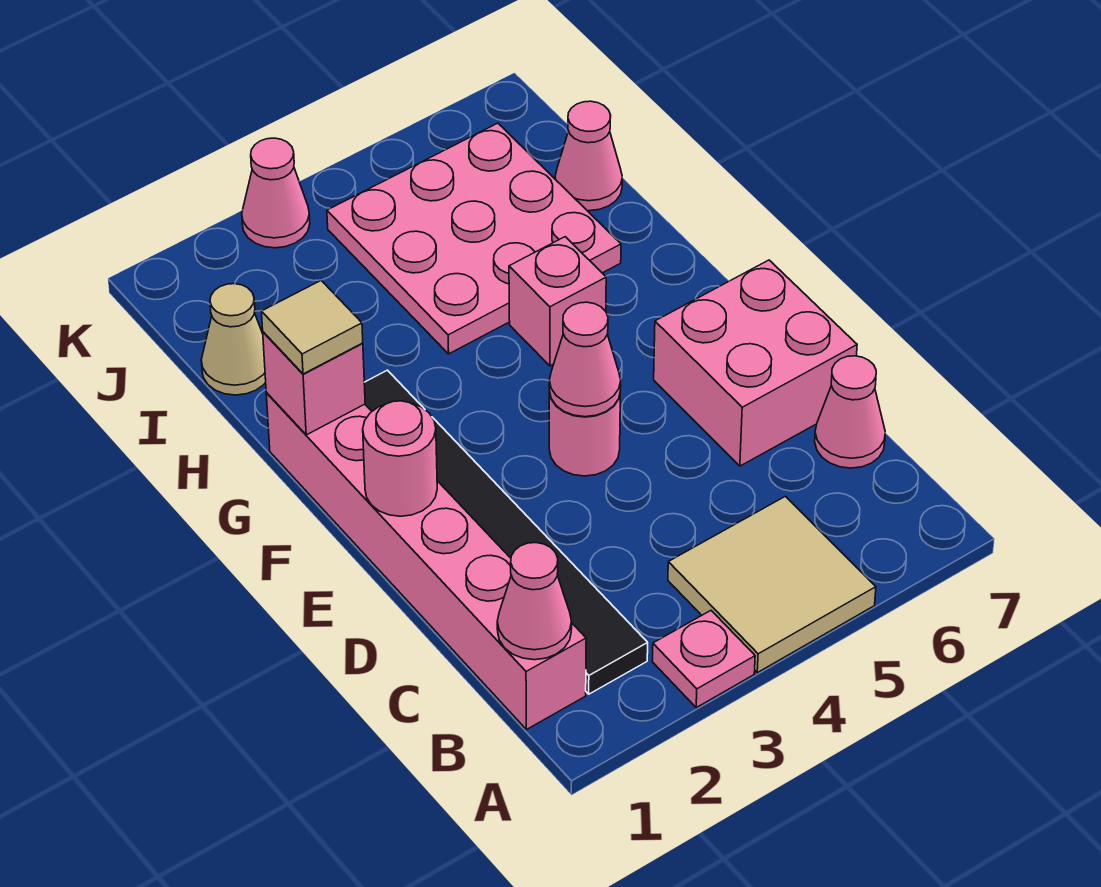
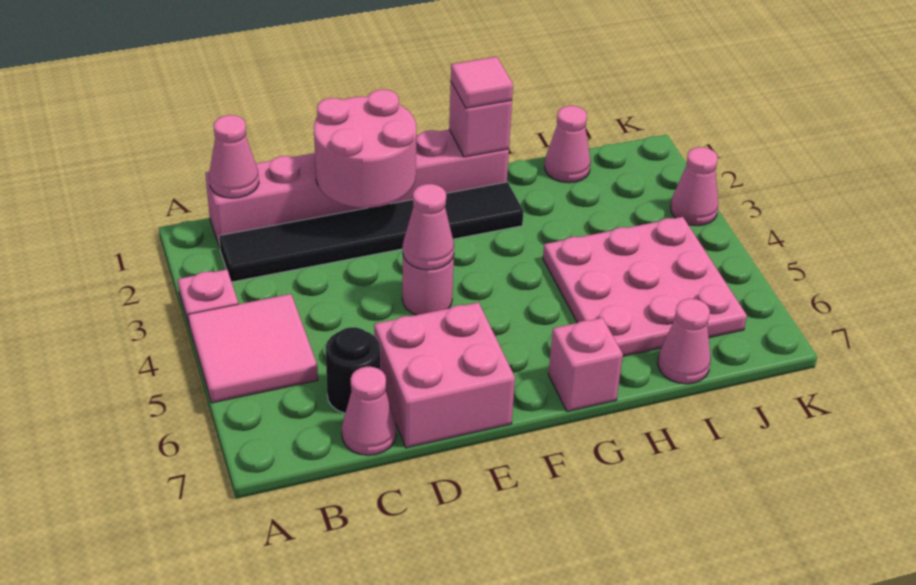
tan tile A4:B5 level 1 -> pink tile A4:B5 level 1
none -> black round brick C6 level 1
pink round brick E1 level 2 -> pink round brick D1:E2 level 2
tan tile G1 level 3 -> pink tile G1 level 3
pink brick G5 level 1 -> pink brick G7 level 1
tan cone I1 level 1 -> pink cone I1 level 1

